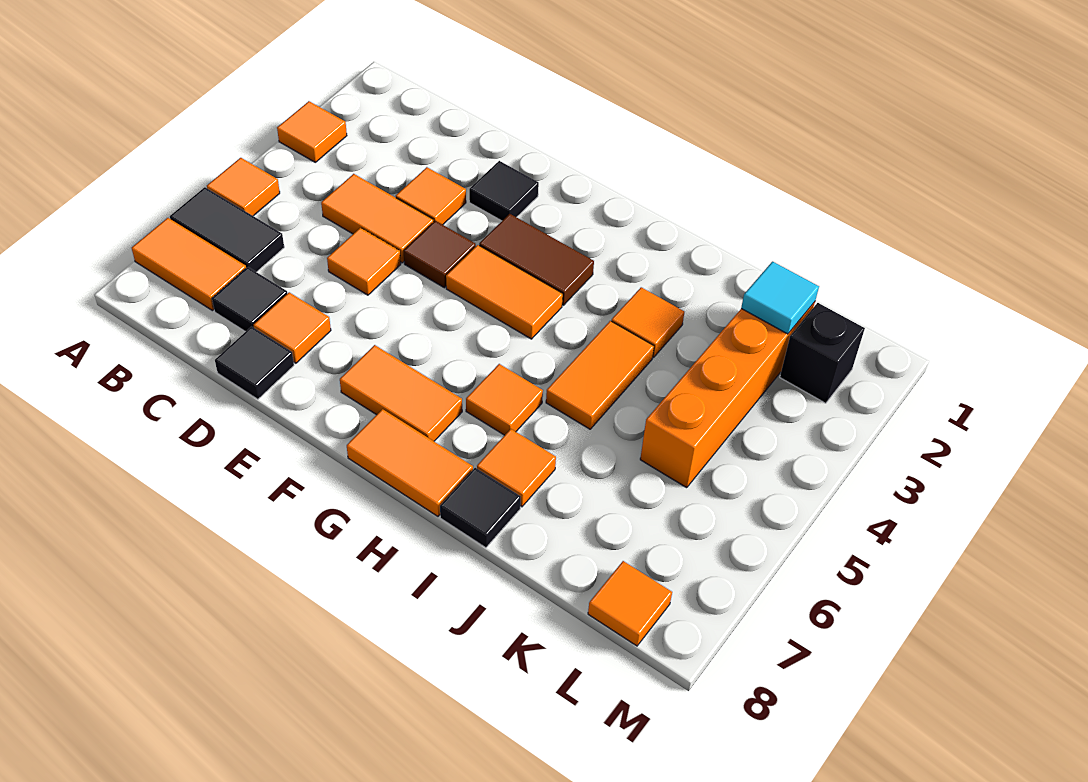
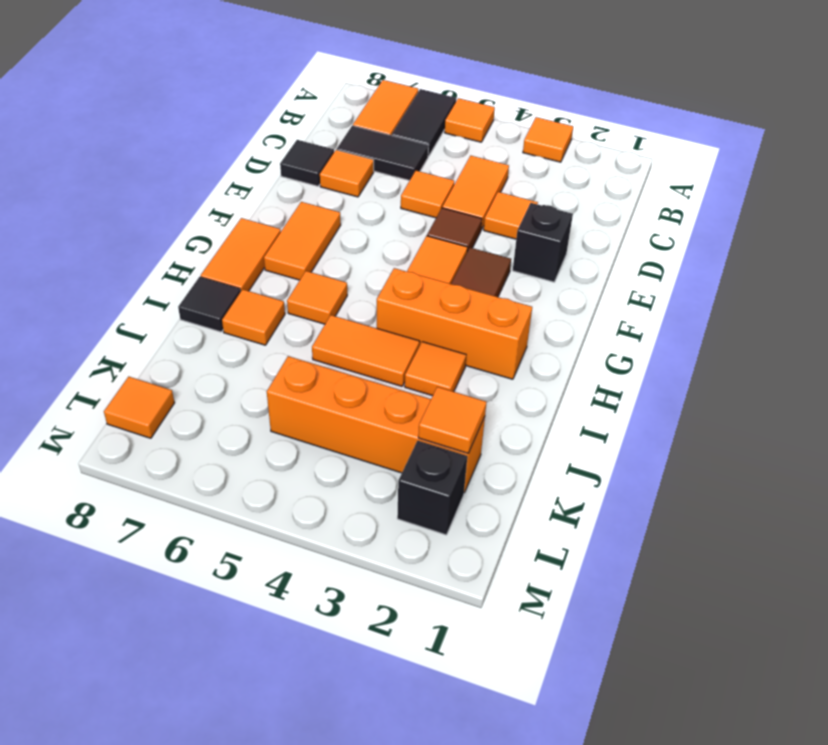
black tile C7 level 1 -> black tile C6:C7 level 1
black tile E2 level 1 -> black brick E2 level 1
none -> orange brick H2:H4 level 1
cyan tile K2 level 2 -> orange tile K2 level 2

